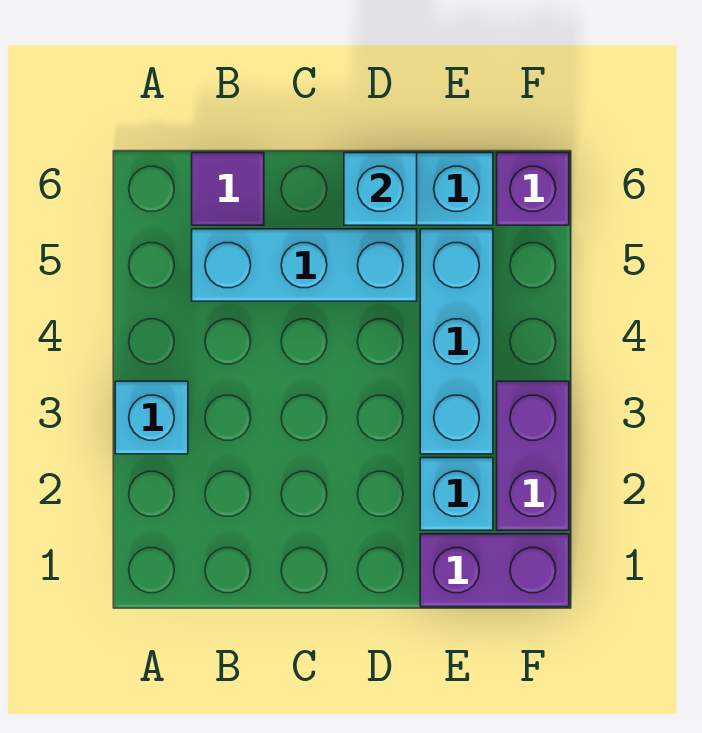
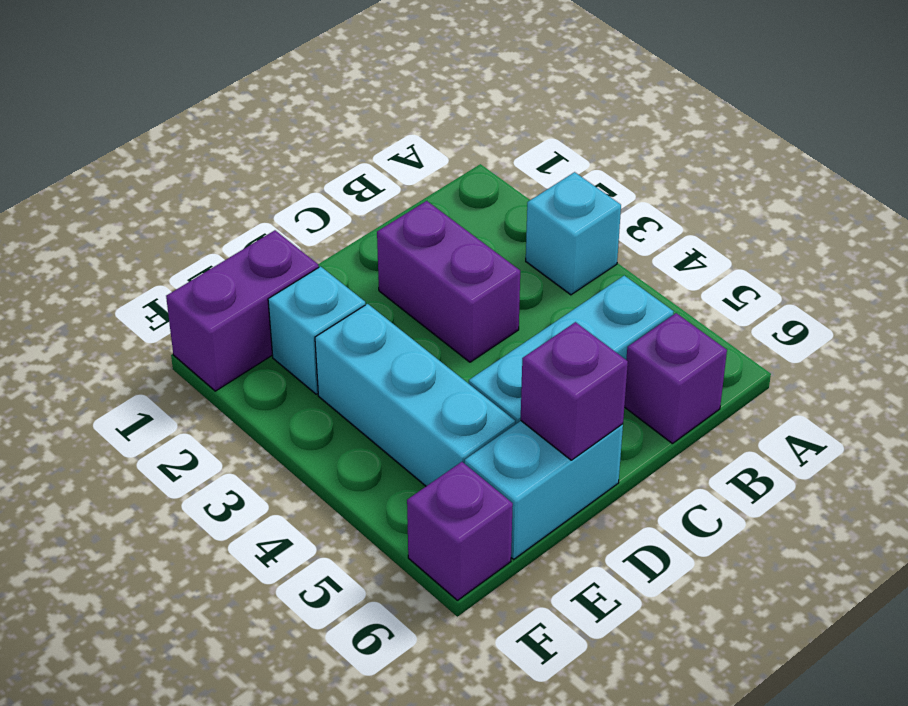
purple tile B6 level 1 -> purple brick B6 level 1
cyan brick D6 level 2 -> purple brick D6 level 2
purple brick F2:F3 level 1 -> purple brick C2:C3 level 1

